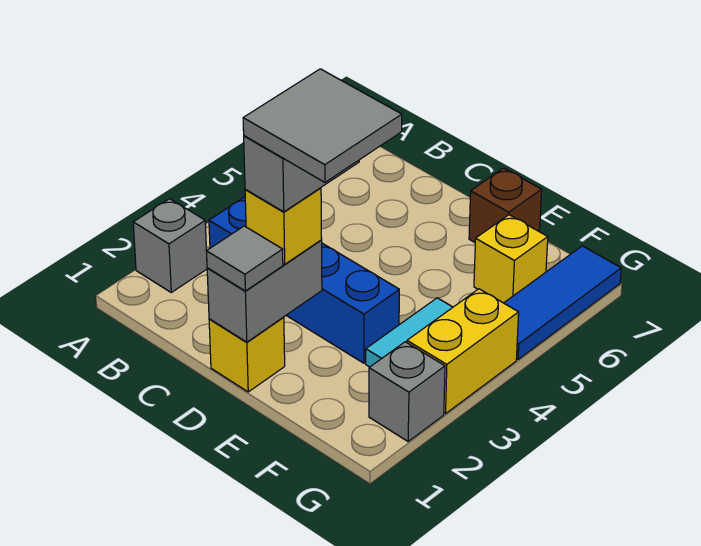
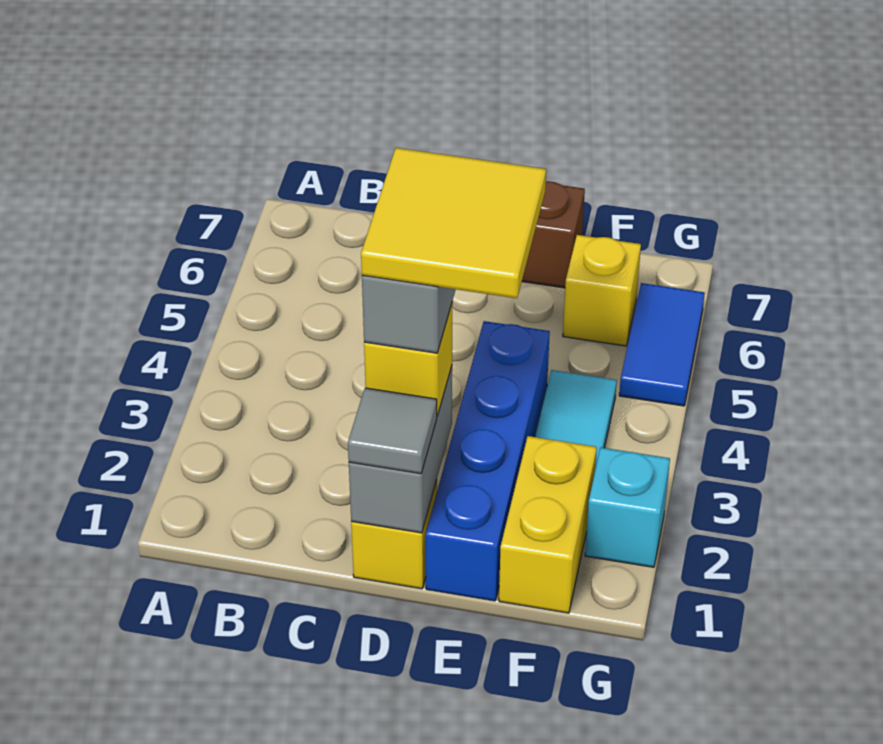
grey brick A2 level 1 -> none
blue brick B3:E3 level 1 -> blue brick E1:E4 level 1
grey tile D2:E3 level 5 -> yellow tile D2:E3 level 5
grey brick G2 level 1 -> cyan brick G2 level 1
yellow brick G3:G4 level 1 -> yellow brick F1:F2 level 1
blue tile G5:G7 level 1 -> blue tile G5:G6 level 1

